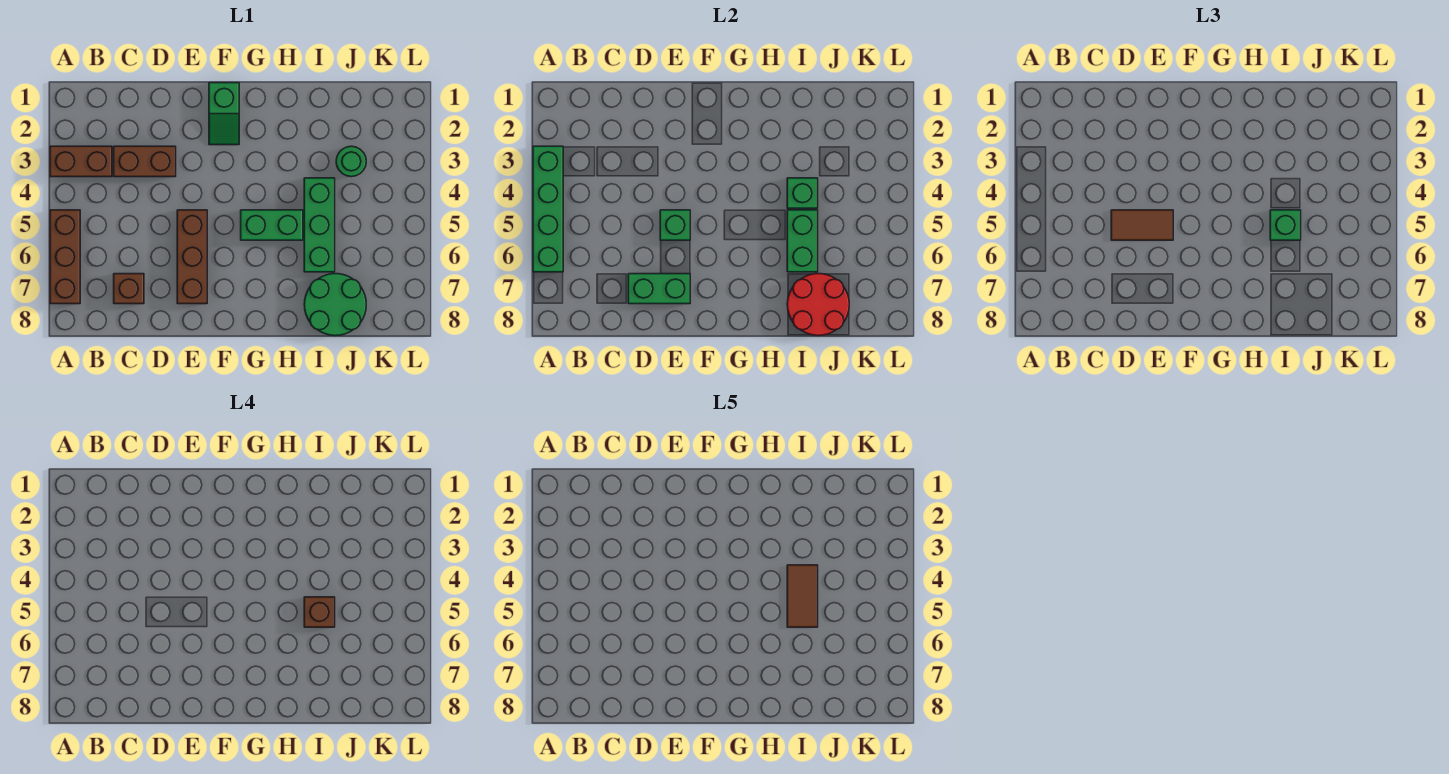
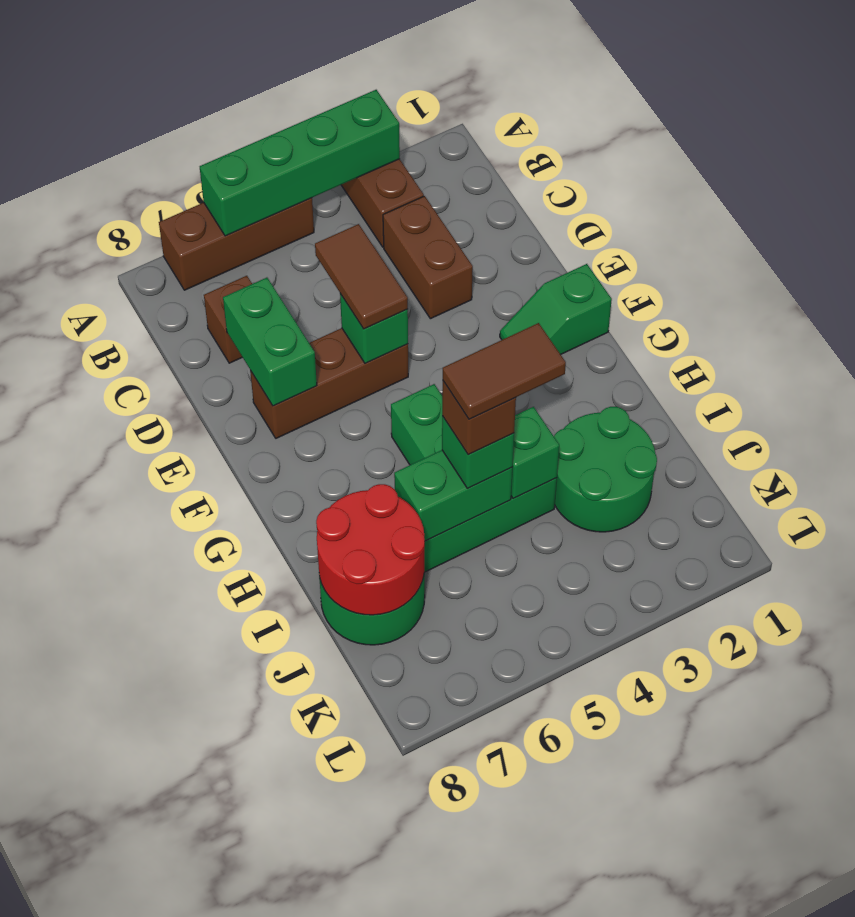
green round brick J3 level 1 -> green round brick I2:J3 level 1

